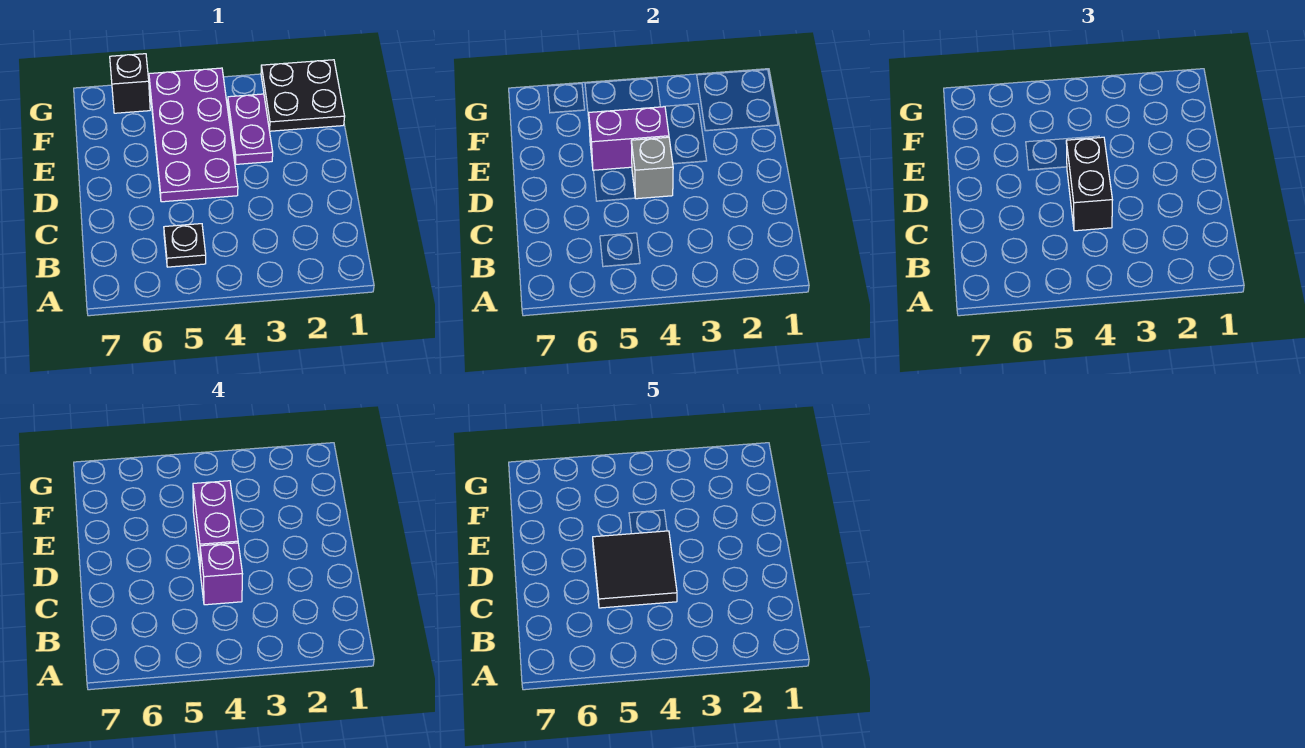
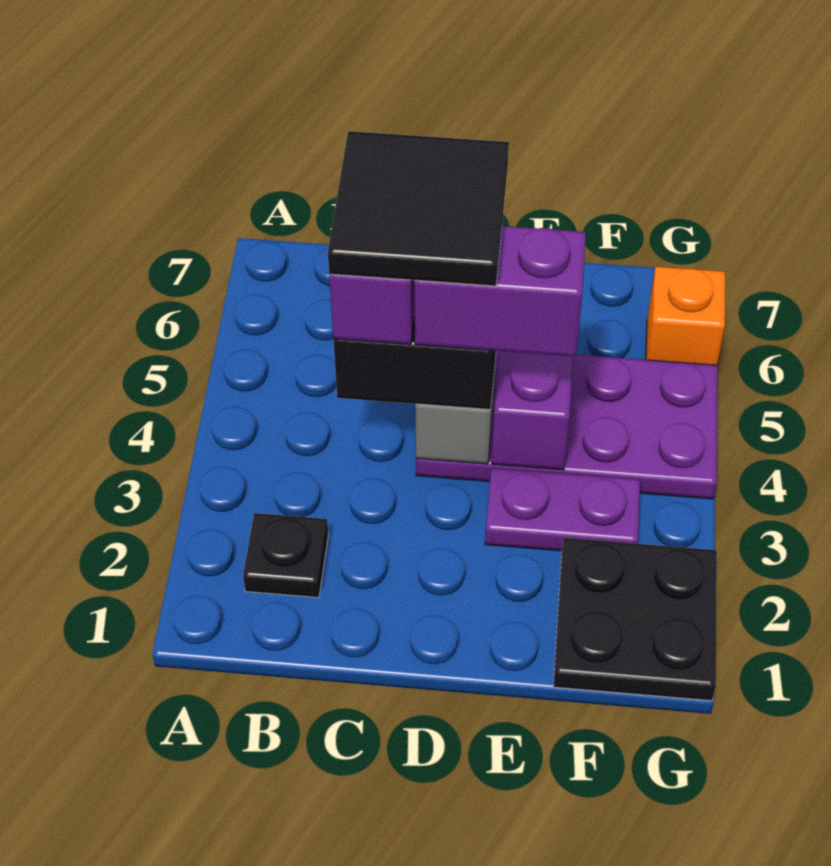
black plate B5 level 1 -> black plate B2 level 1
black brick G6 level 1 -> orange brick G6 level 1

